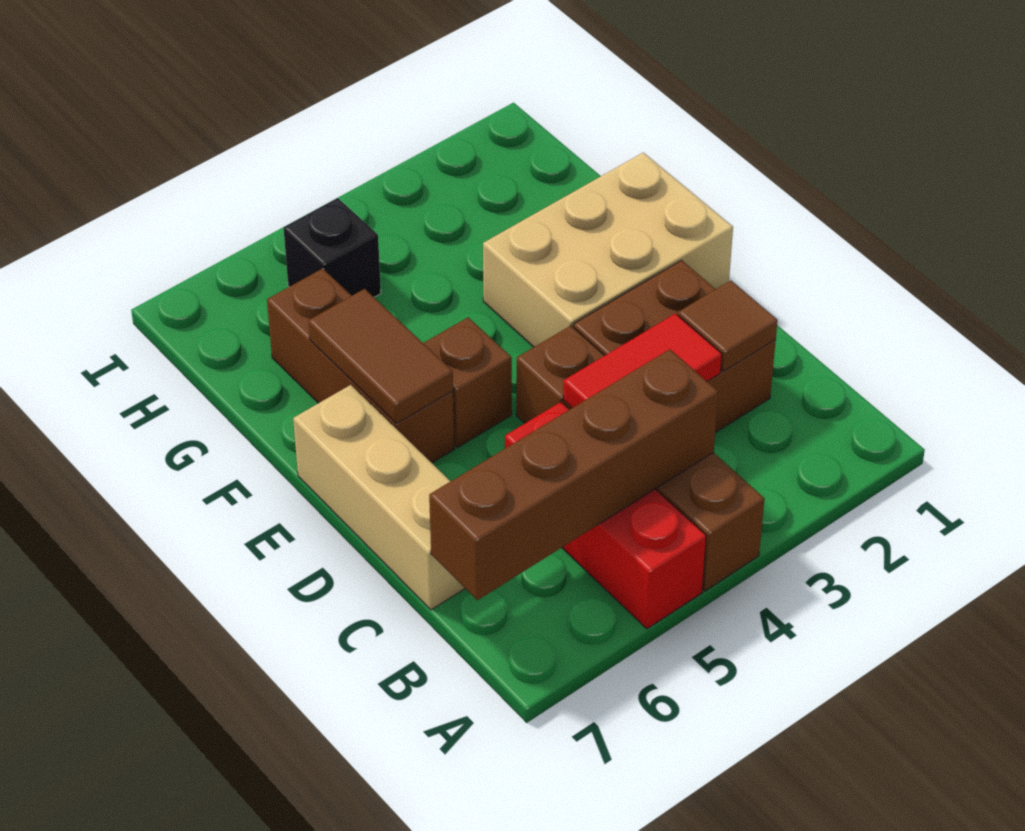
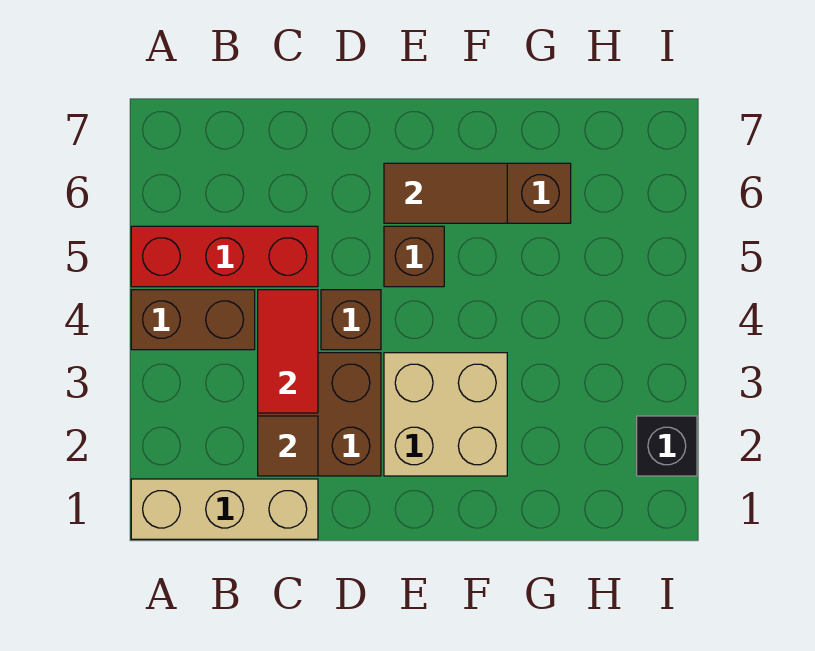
brown brick B4:B7 level 2 -> none
tan brick C7:E7 level 1 -> tan brick A1:C1 level 1
tan brick E1:F3 level 1 -> tan brick E2:F3 level 1
black brick H5 level 1 -> black brick I2 level 1

